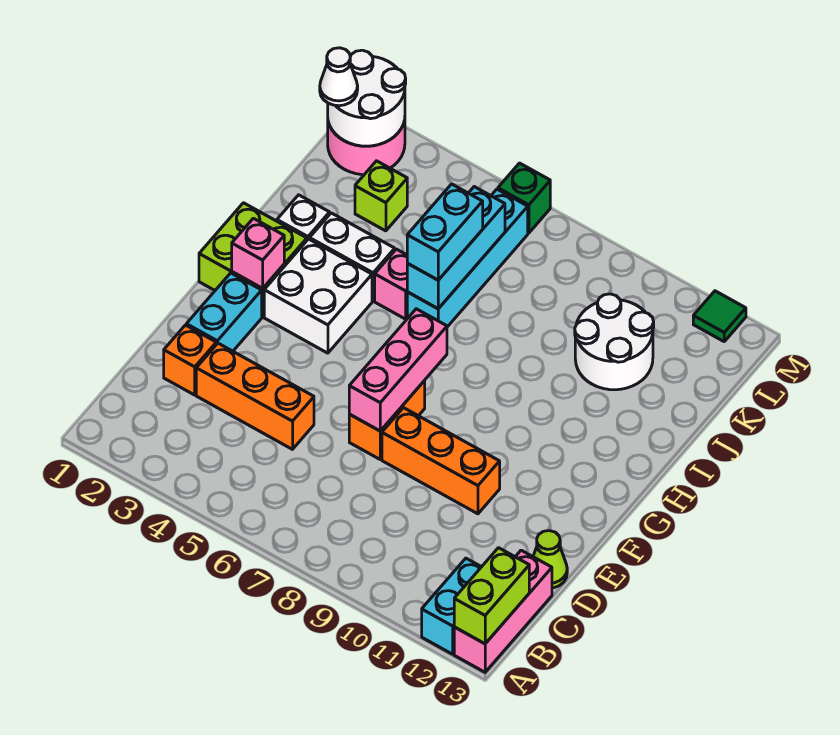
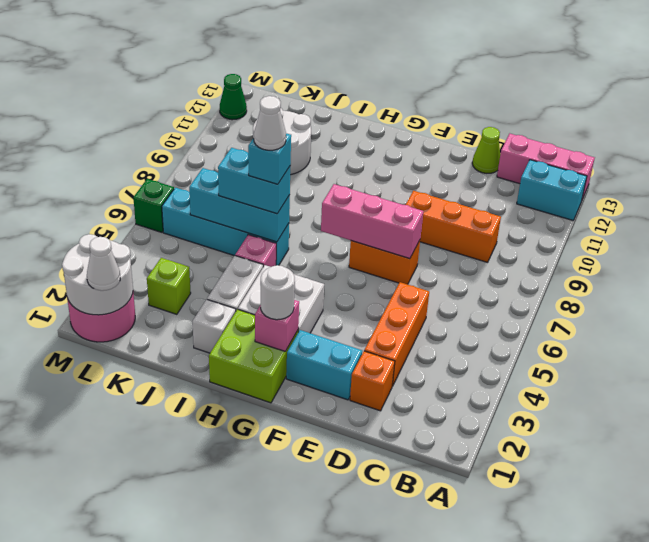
lime brick A13:B13 level 2 -> none
orange brick E8:E10 level 1 -> orange brick C9:E9 level 1
none -> white round brick G2 level 3
none -> cyan brick I6 level 4
none -> white cone I6 level 5
green tile M12 level 1 -> green cone M12 level 1

